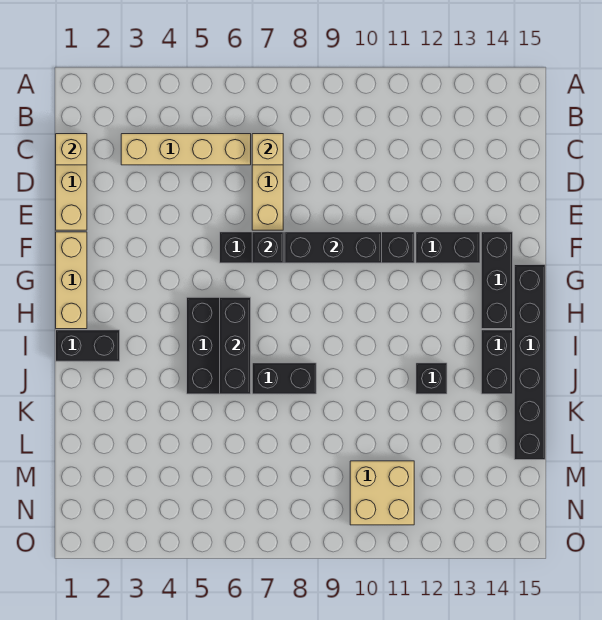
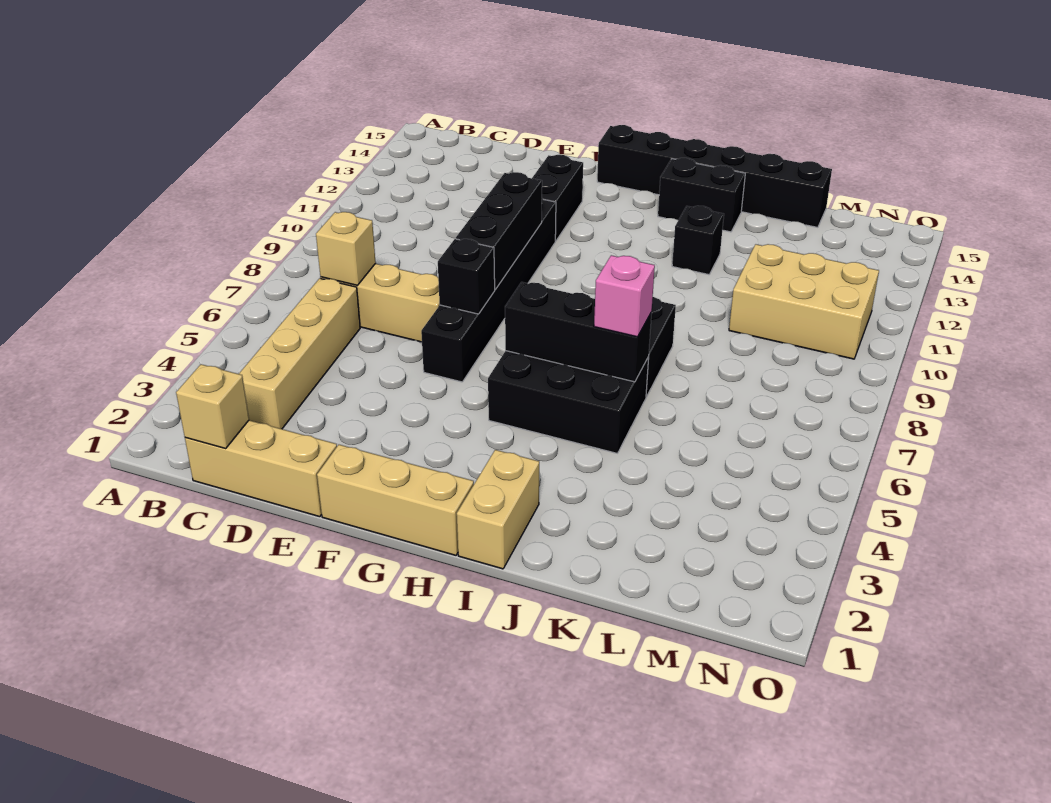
black brick F14:H14 level 1 -> none
black brick I1:I2 level 1 -> tan brick I1:I2 level 1
none -> pink brick J6 level 3
tan brick M10:N11 level 1 -> tan brick L10:N11 level 1

